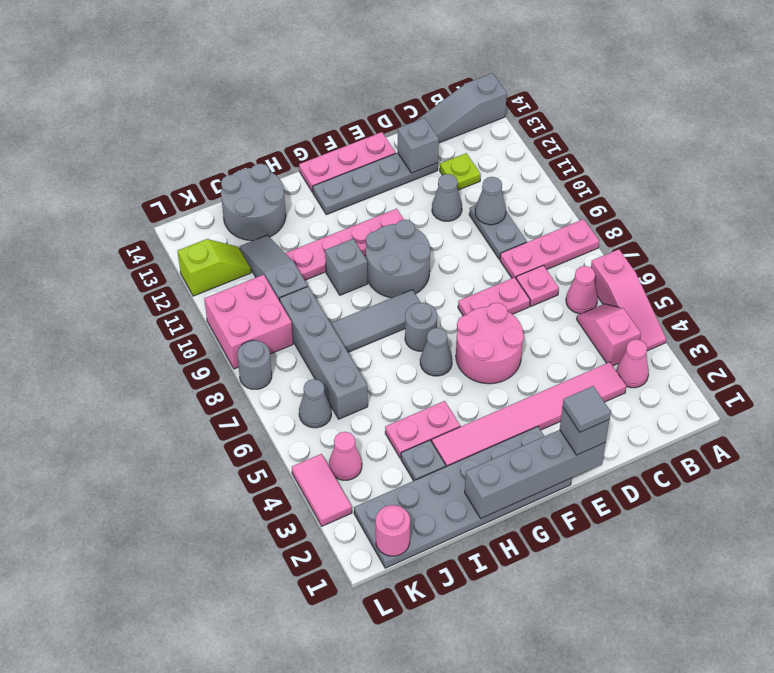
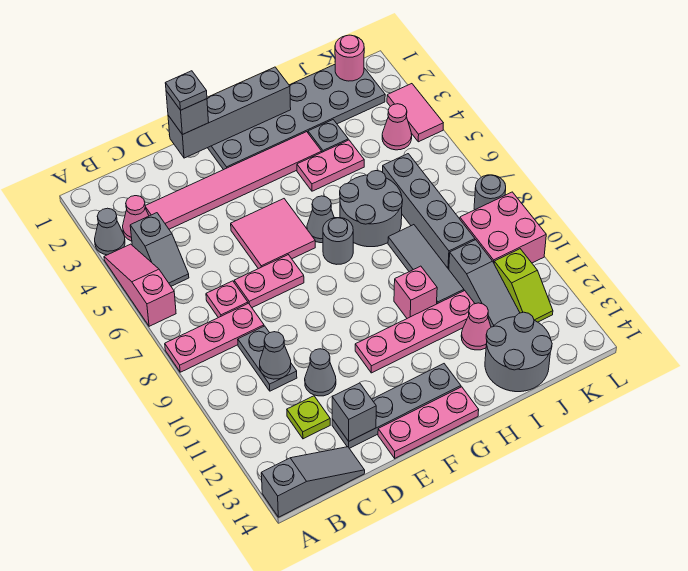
pink slope B4:B5 level 1 top 4 -> grey slope B4:B5 level 1 top 4
pink cone B6 level 1 -> pink cone I12 level 1
grey tile E1 level 4 -> grey plate E1 level 4
pink round brick E5:F6 level 1 -> pink tile E5:F6 level 1
grey round brick F9:G10 level 1 -> grey round brick H6:I7 level 1
grey tile G8:I8 level 1 -> grey tile I8:I10 level 1
grey brick H10 level 1 -> pink brick H10 level 1
grey cone K6 level 1 -> grey cone A3 level 1
lime slope K12:L12 level 1 top L -> lime slope K11:K12 level 1 top 11

